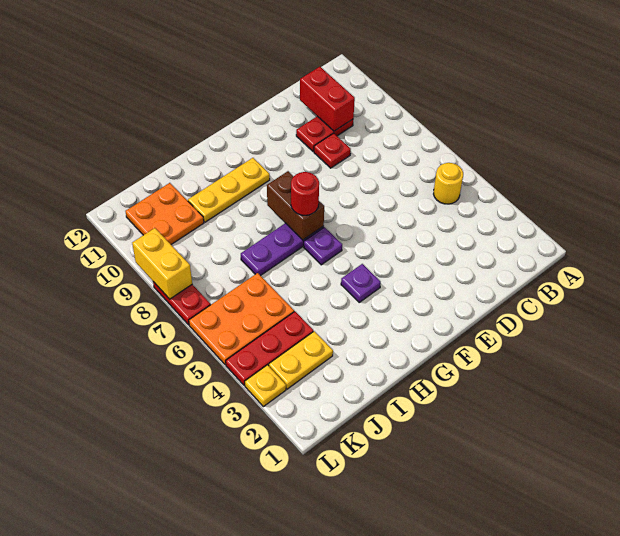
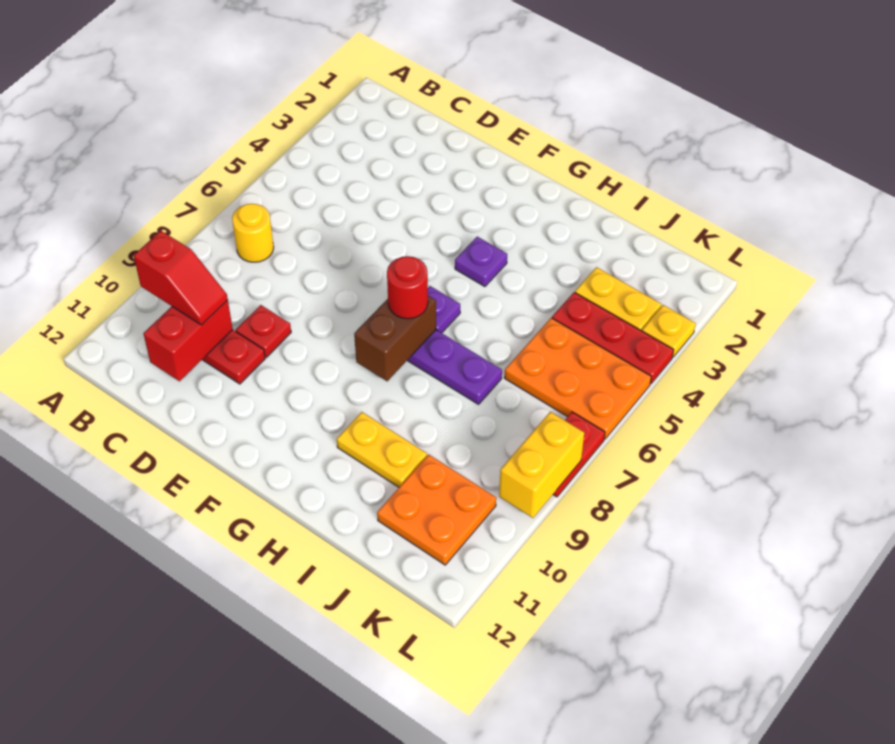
yellow round brick B5 level 1 -> yellow round brick B7 level 1
none -> red slope B10:C10 level 3 top B
yellow plate G10:I10 level 1 -> yellow plate H10:I10 level 1

